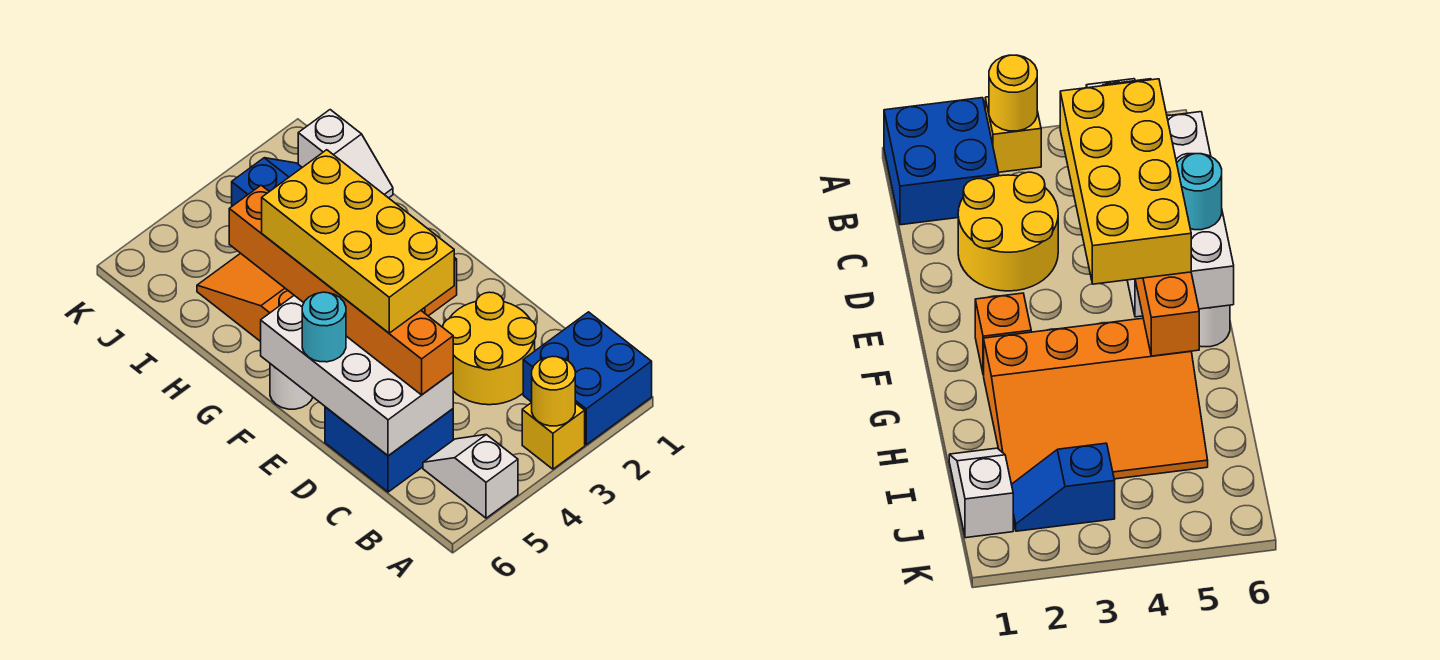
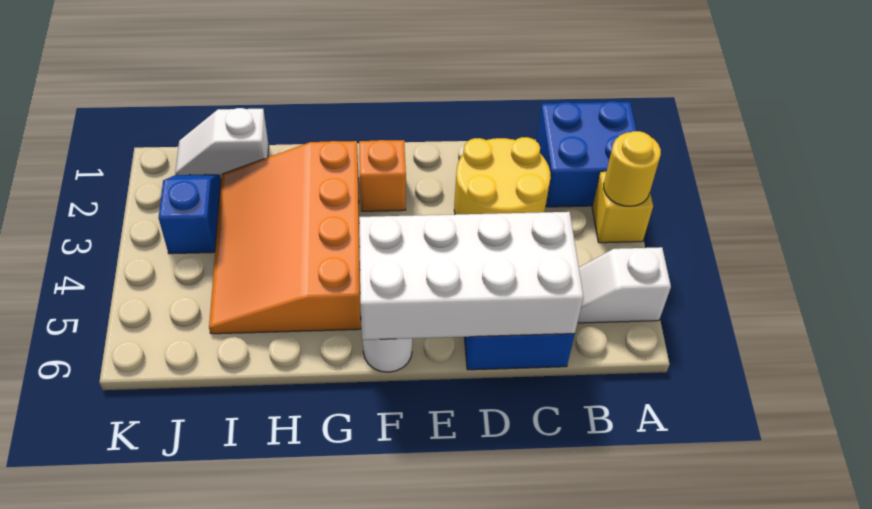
orange brick C5:H5 level 3 -> none
yellow brick D4:G5 level 4 -> none
cyan round brick E6 level 3 -> none
white slope I1:J1 level 1 top J -> white slope I1:J1 level 1 top I

